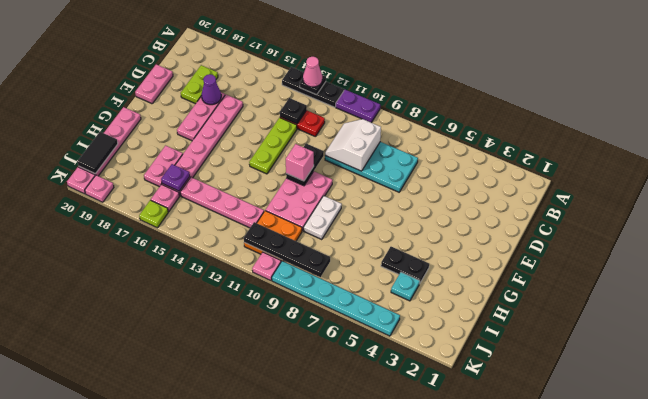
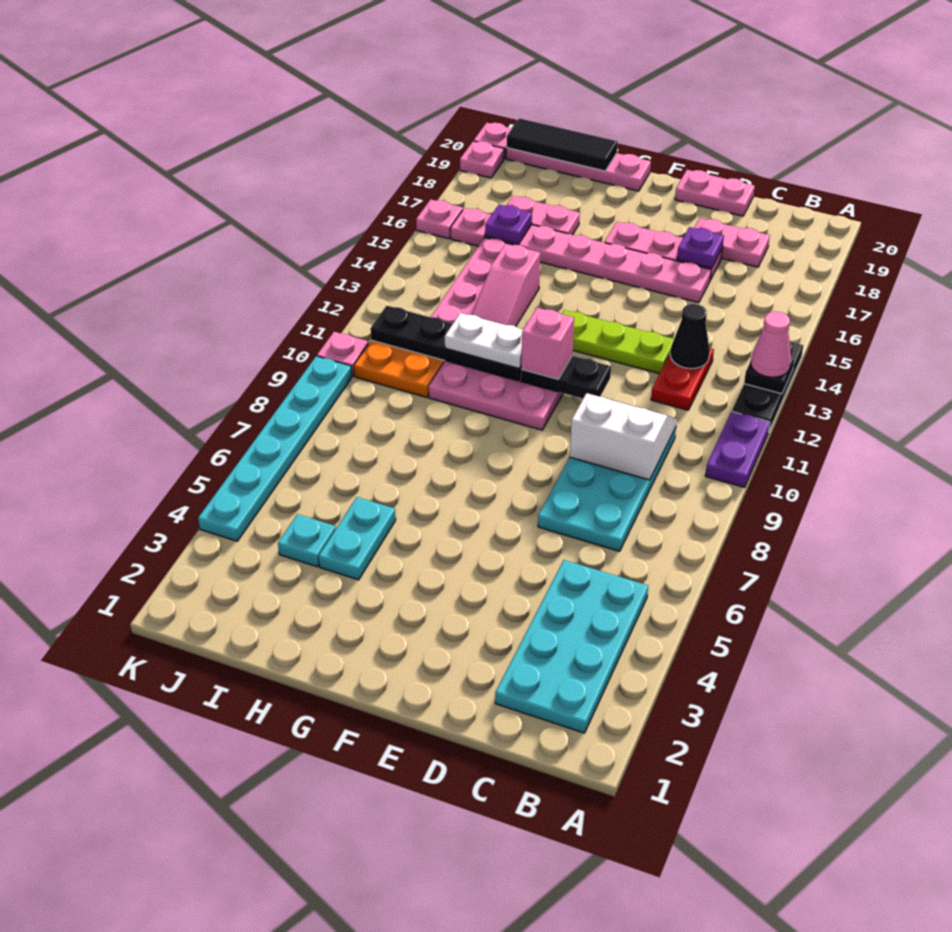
none -> cyan plate B2:C5 level 1
black plate C13 level 2 -> black cone C13 level 2
lime plate C18:D18 level 1 -> pink plate C18:D18 level 1
purple cone D17 level 2 -> purple plate D17 level 2
white plate G9:H9 level 1 -> white plate G11:H11 level 3
black plate H4:H5 level 1 -> cyan plate H4:H5 level 1
none -> pink slope H12:H14 level 1 top 14
black tile I20:J20 level 2 -> black tile H20:J20 level 2
black plate J8:J11 level 2 -> black plate G11:J11 level 2
lime plate K16 level 1 -> pink plate K16 level 1

